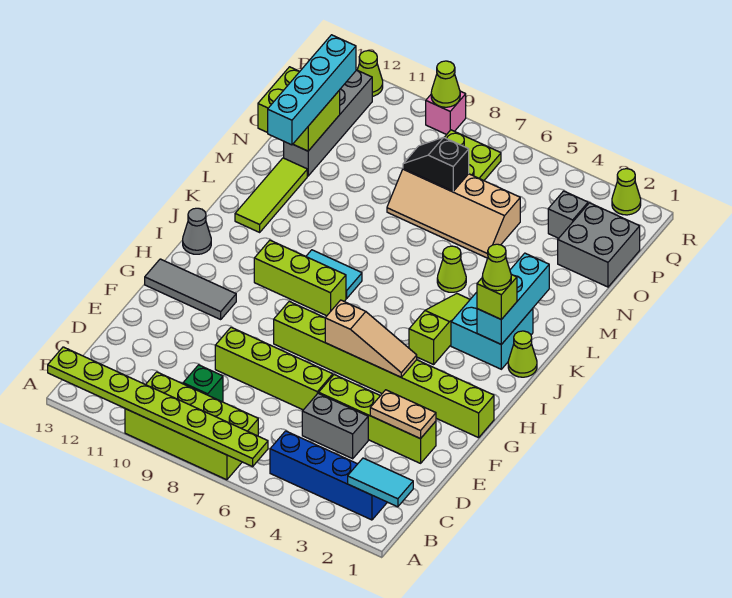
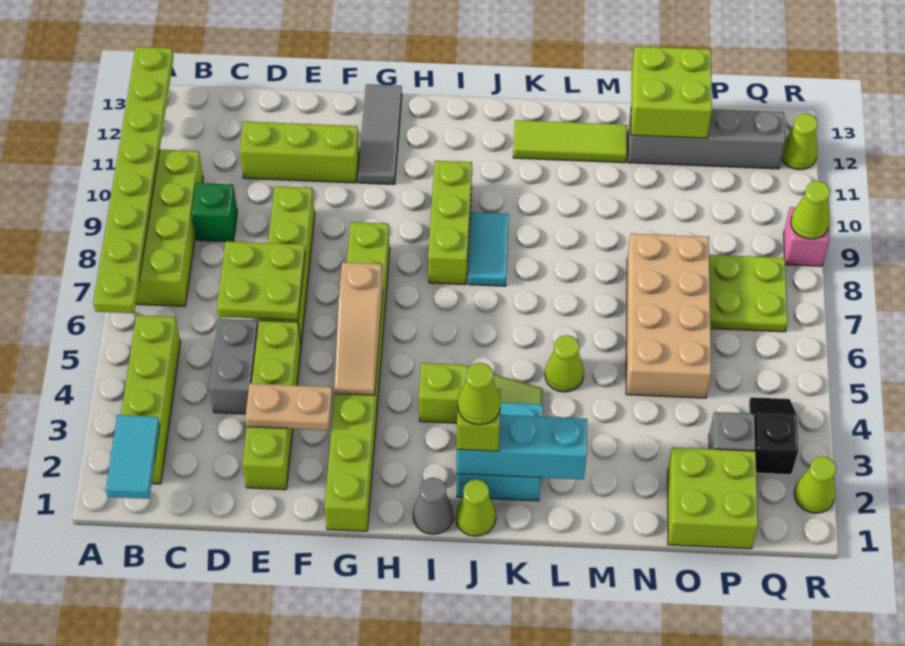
blue brick B2:B5 level 1 -> lime brick B2:B5 level 1
none -> lime plate D6:E7 level 2
none -> lime brick D11:F11 level 1
tan plate E2:E3 level 2 -> tan plate E3:F3 level 2
grey cone I13 level 1 -> grey cone I1 level 1
cyan brick M12:P12 level 3 -> none
tan slope N5:O8 level 1 top O -> tan brick N5:O8 level 1
grey brick O1:P2 level 1 -> lime brick O1:P2 level 1
black slope O7:O8 level 2 top 7 -> black slope Q3:Q4 level 1 top 3

